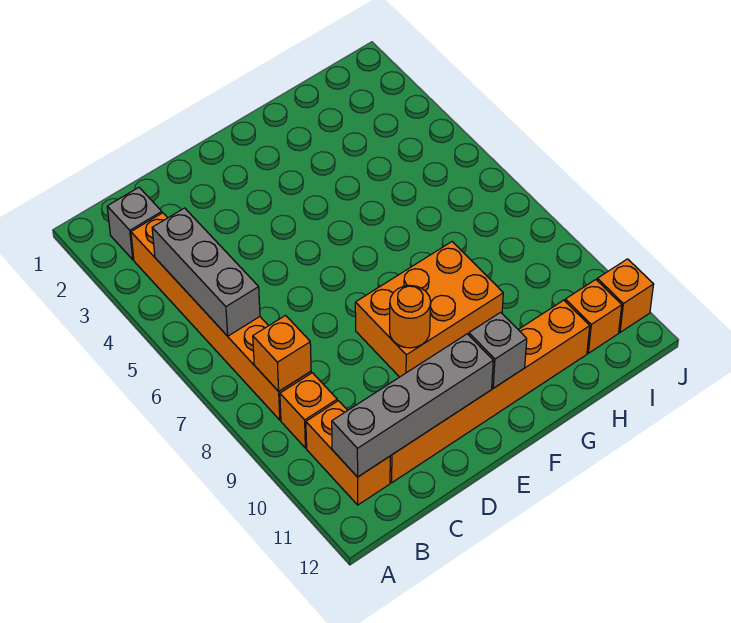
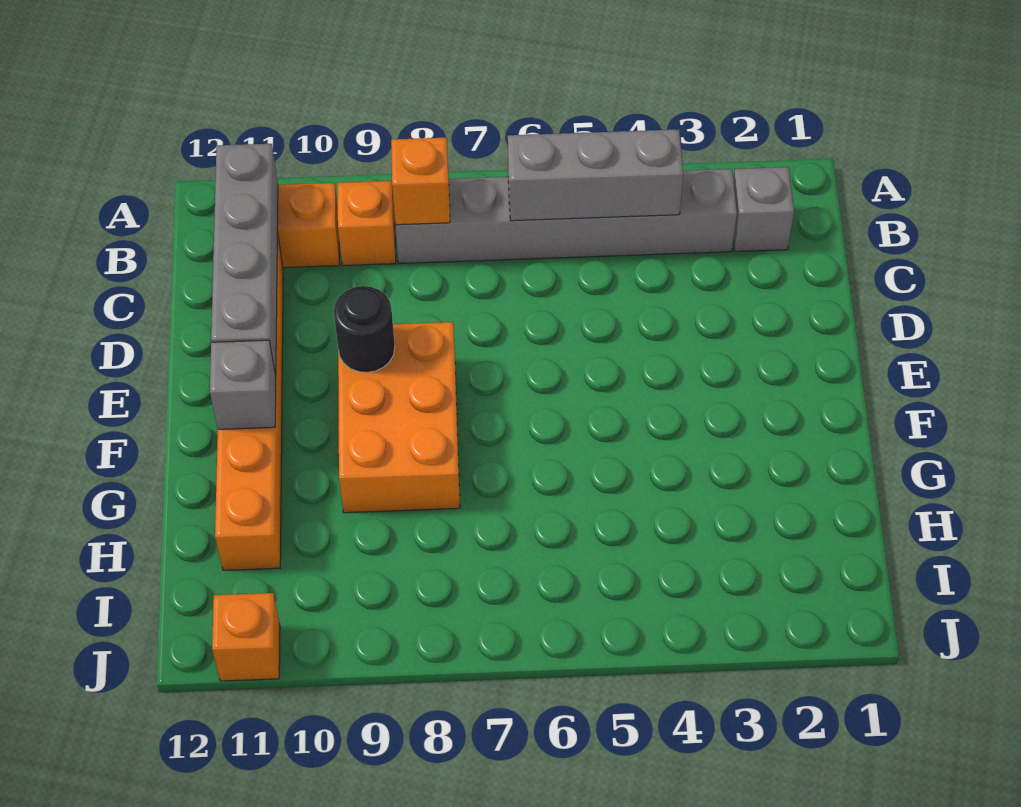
orange brick B3:B8 level 1 -> grey brick B3:B8 level 1
orange round brick E9 level 2 -> black round brick E9 level 2
orange brick I11 level 1 -> none

